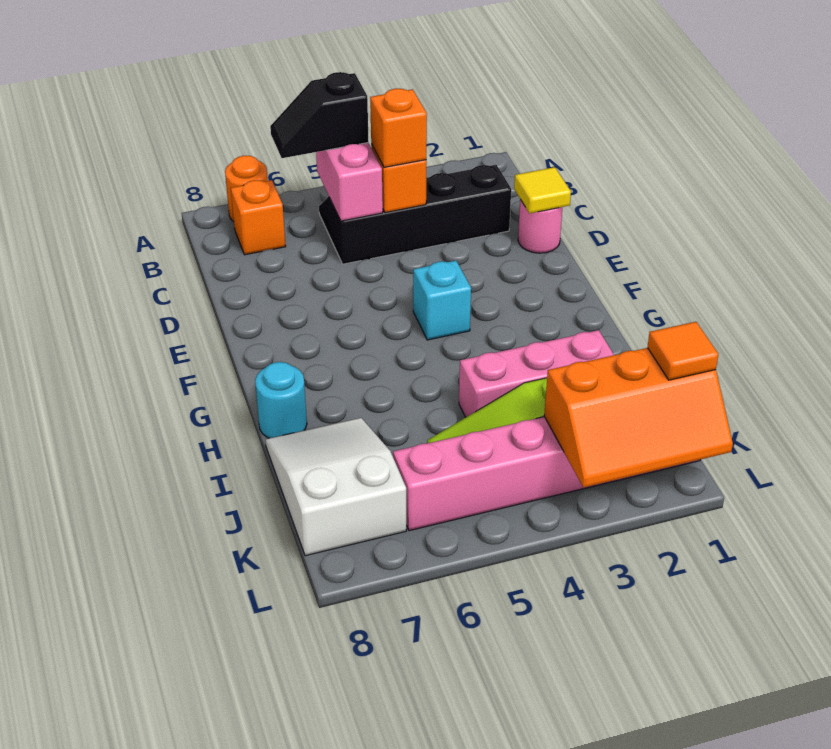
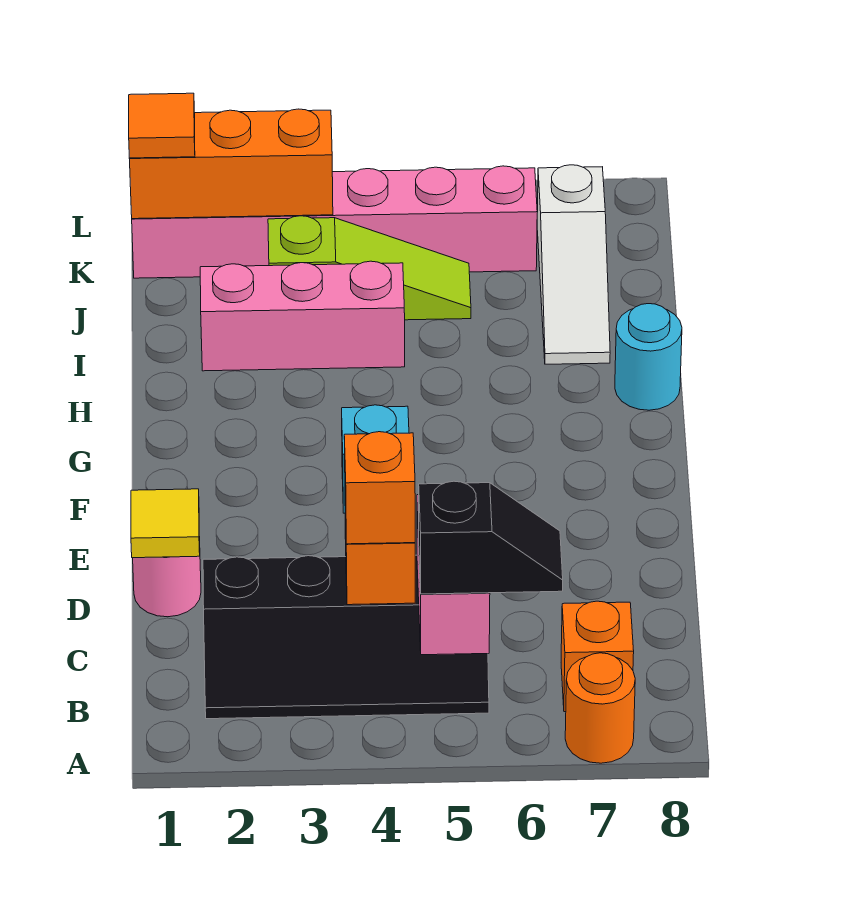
white slope I7:K8 level 1 top K -> white slope I7:K7 level 1 top K

